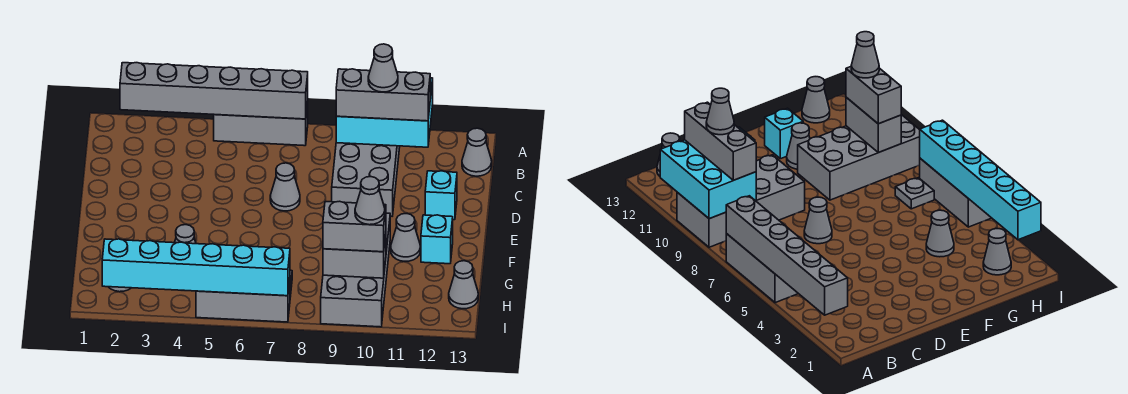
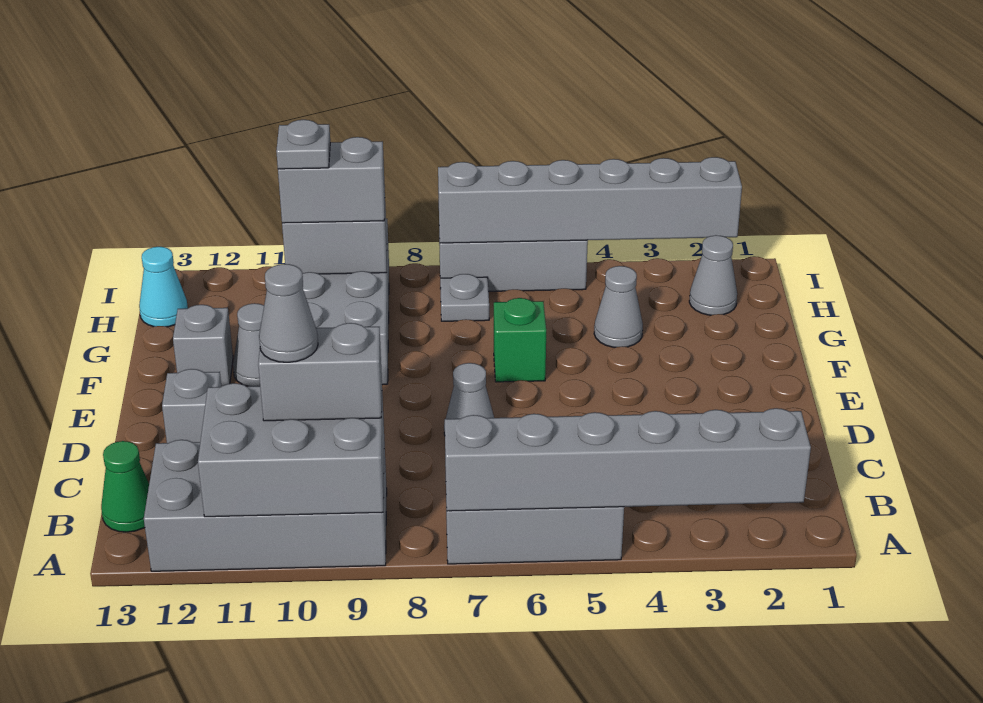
grey brick A9:D10 level 1 -> grey brick A9:B12 level 1
cyan brick A9:B11 level 2 -> grey brick A9:B11 level 2
grey brick B9:B11 level 3 -> grey brick B9:B10 level 3
grey cone B13 level 1 -> green cone B13 level 1
cyan brick D12 level 1 -> grey brick D12 level 1
none -> green brick F6 level 1
cyan brick F12 level 1 -> grey brick F12 level 1
grey cone H10 level 4 -> grey plate H10 level 4
grey cone H13 level 1 -> cyan cone H13 level 1
cyan brick I2:I7 level 2 -> grey brick I2:I7 level 2

